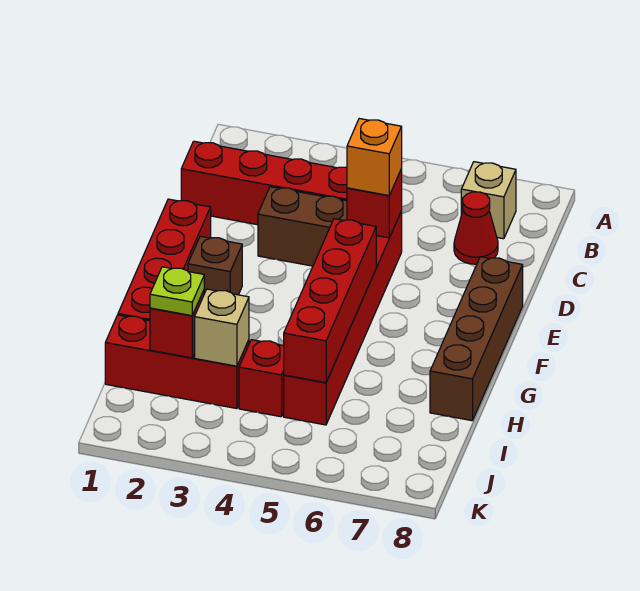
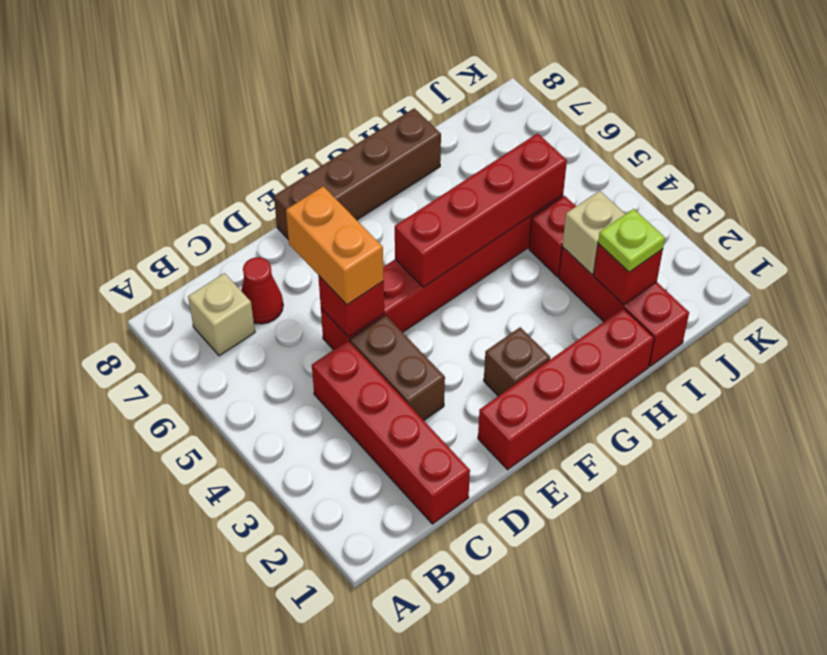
orange brick D5 level 3 -> orange brick D5:D6 level 3

